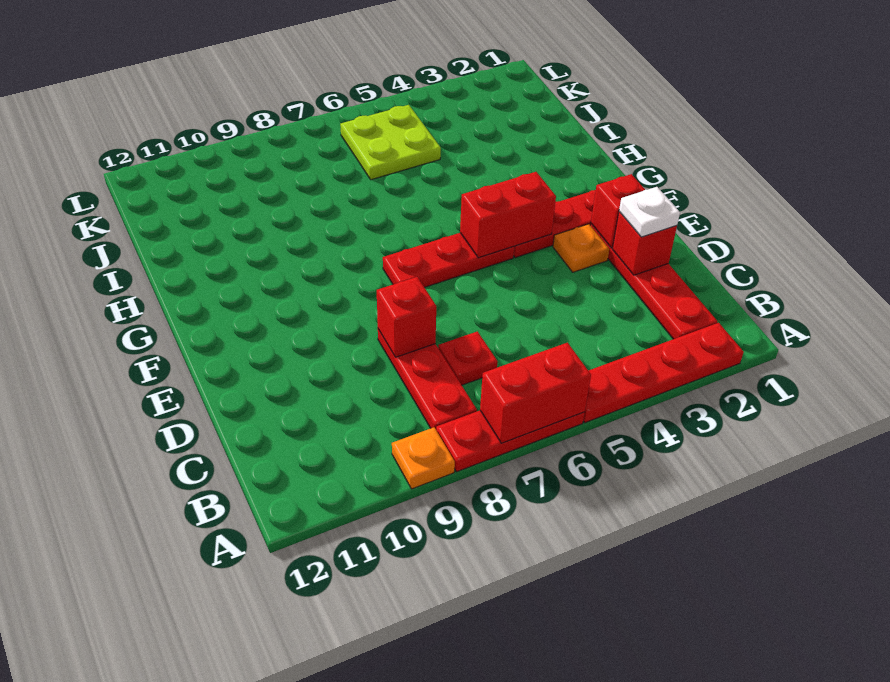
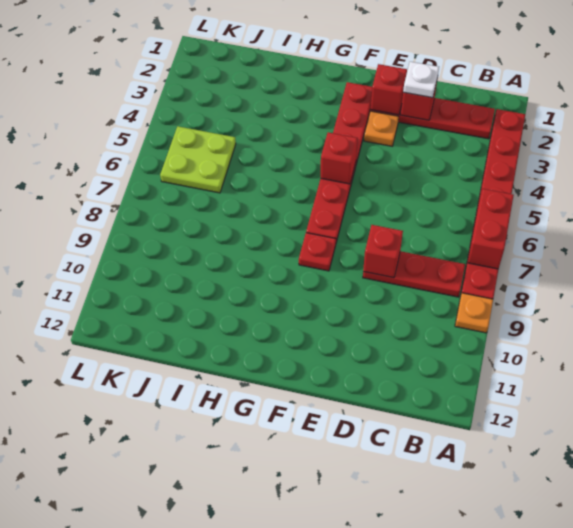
red plate C7 level 1 -> red plate F8 level 1
red brick F4:F5 level 2 -> red brick F5 level 2

